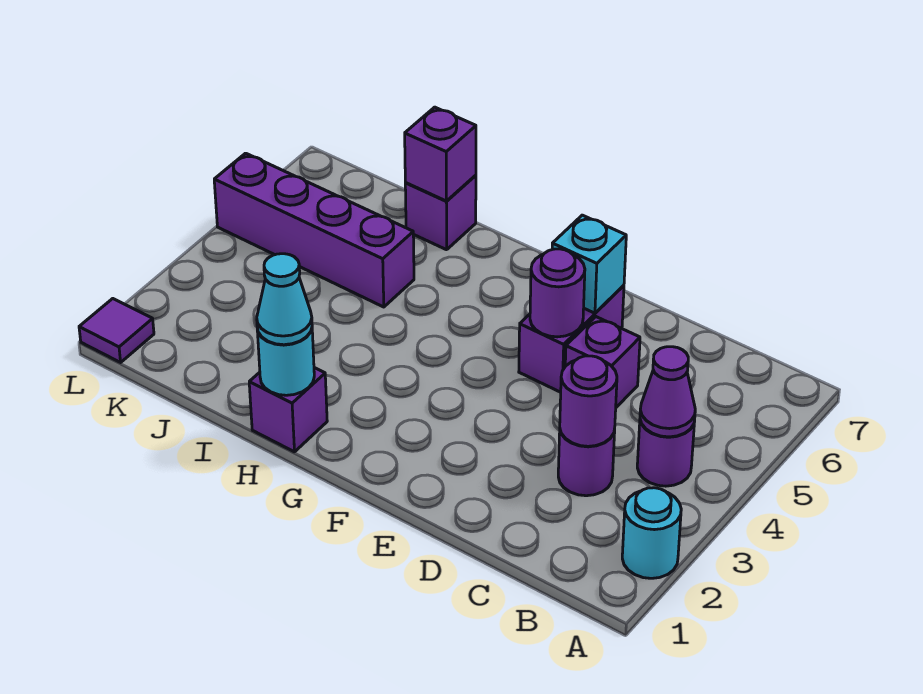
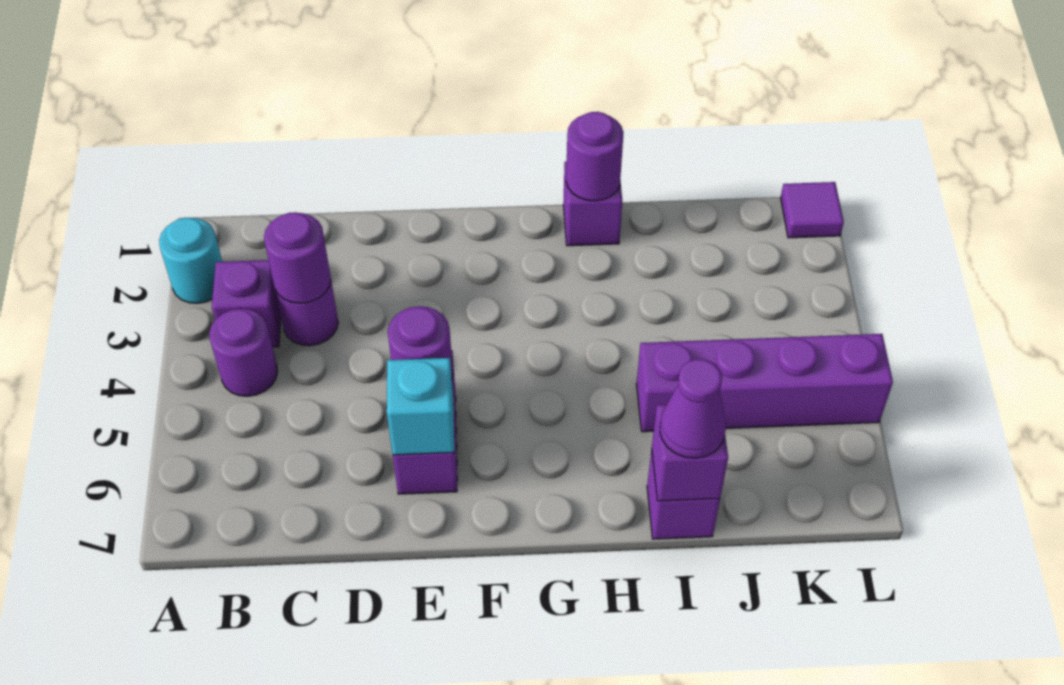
purple cone B4 level 2 -> purple cone I7 level 3
purple brick D5 level 1 -> purple brick B3 level 1
cyan round brick H1 level 2 -> purple round brick H1 level 2
cyan cone H1 level 3 -> none

